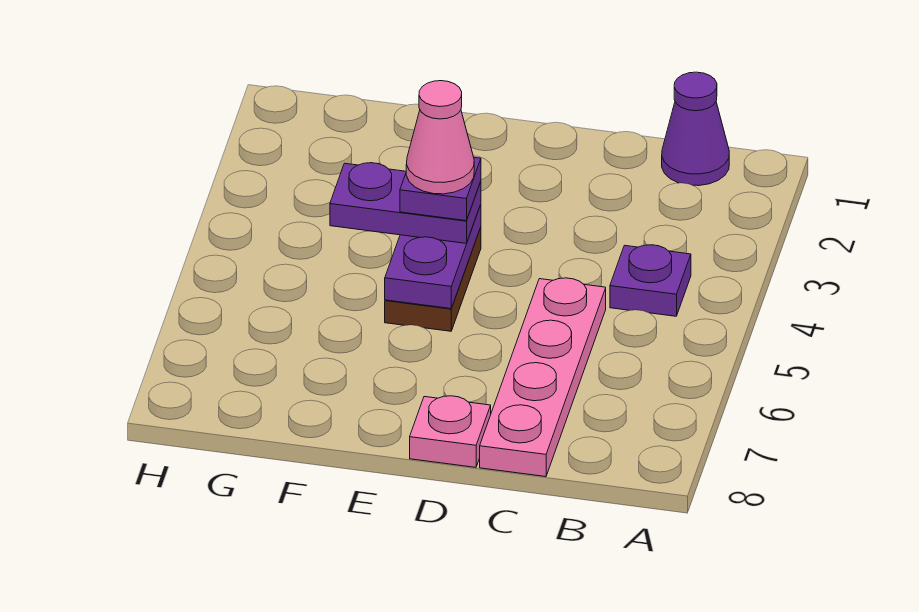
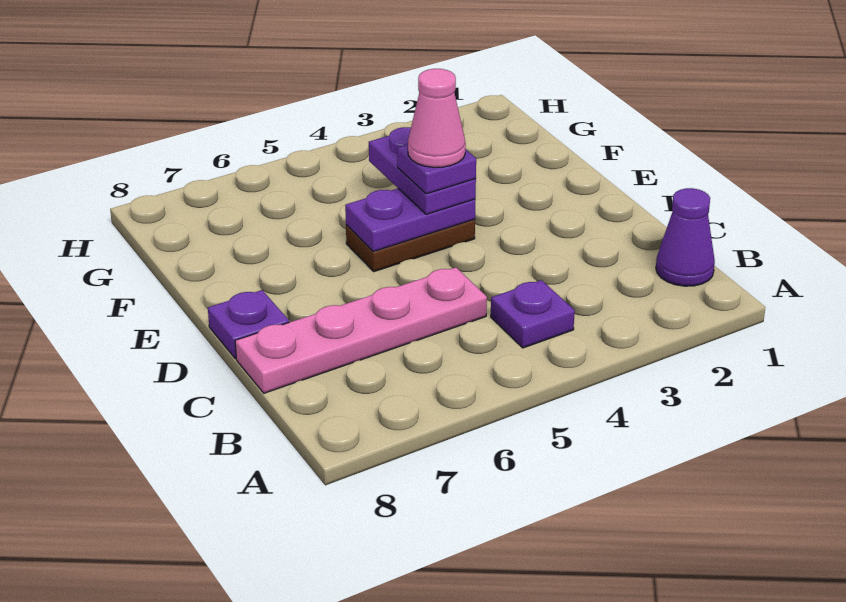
pink plate D8 level 1 -> purple plate D8 level 1

